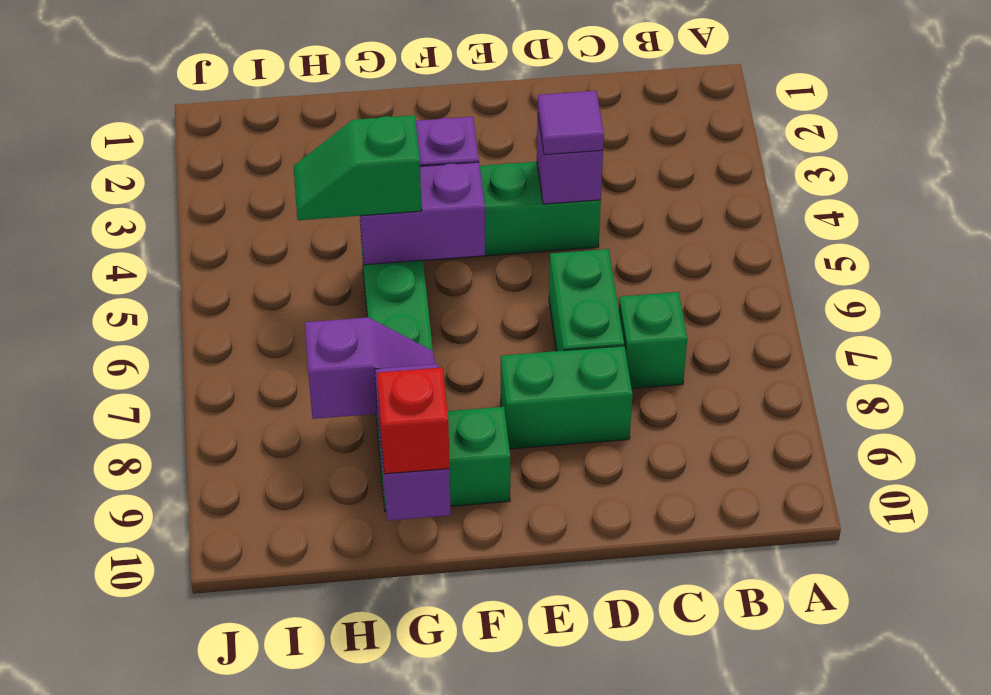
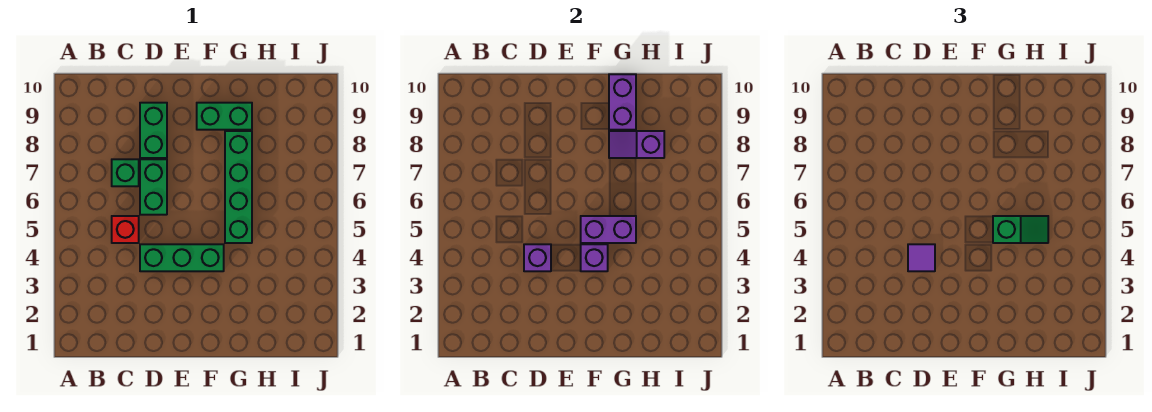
green brick D8:E8 level 1 -> green brick D8:D9 level 1
red brick G10 level 3 -> red brick C5 level 1

